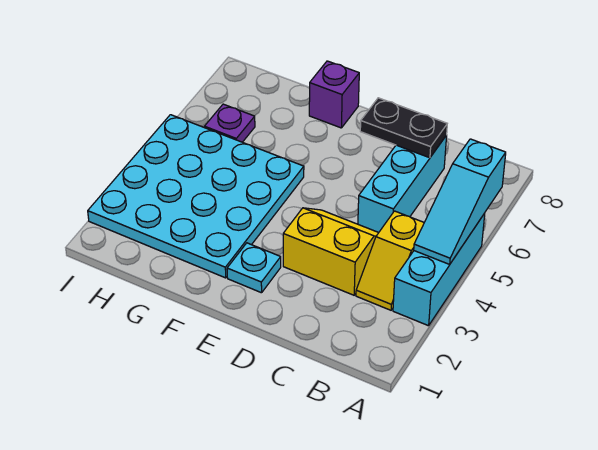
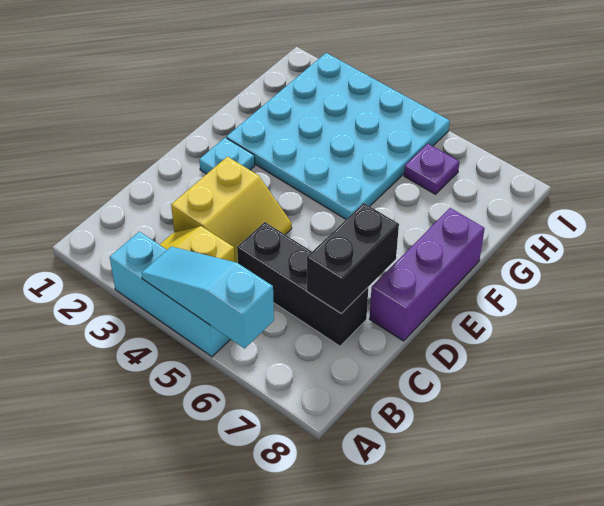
cyan brick C5:C7 level 1 -> black brick C5:C7 level 1
black plate C7:D7 level 2 -> black brick C7:D7 level 2
purple brick F8 level 1 -> purple brick D8:F8 level 1

